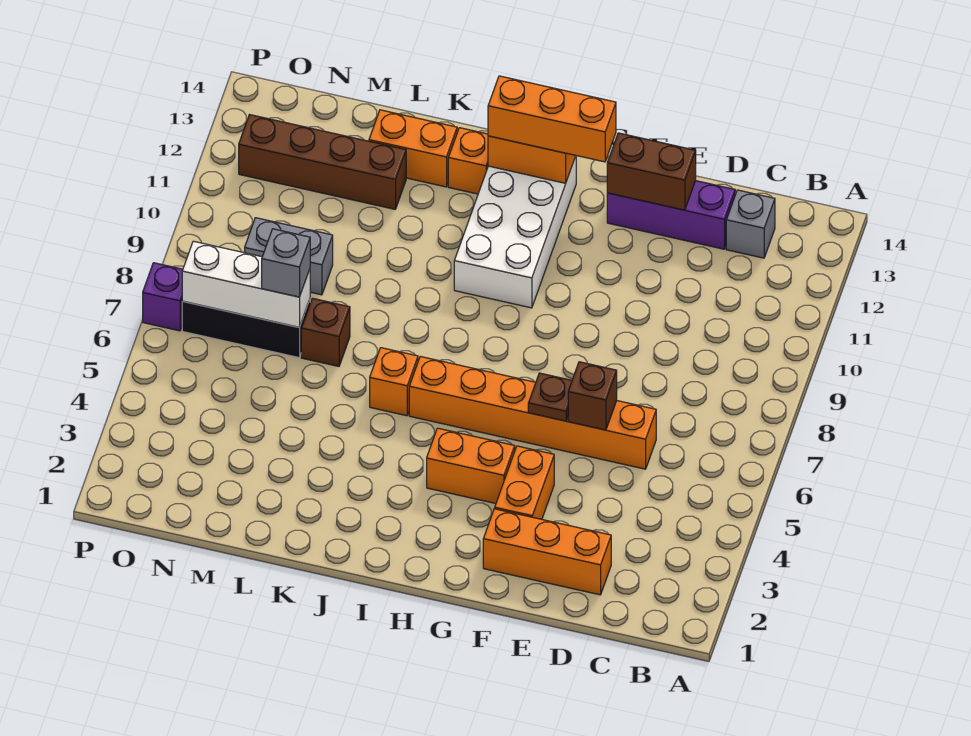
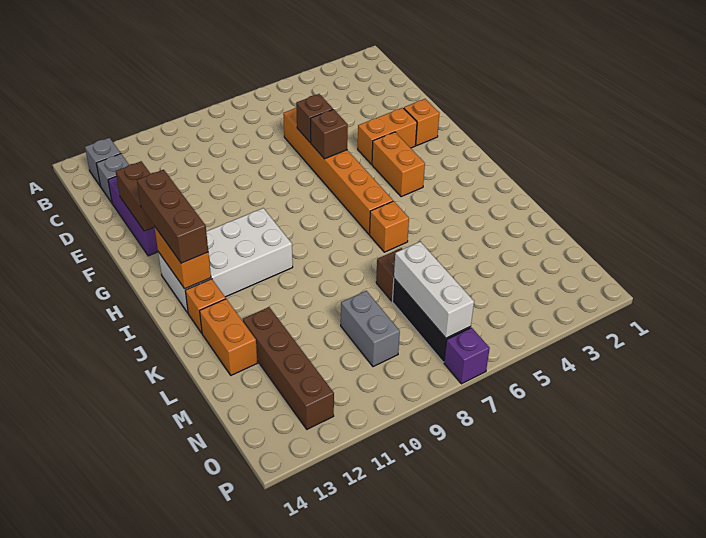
orange brick D2:F2 level 1 -> orange brick F2 level 1
brown plate F6 level 2 -> brown brick F6 level 2
orange brick G13:I13 level 3 -> brown brick G13:I13 level 3
grey brick M7 level 3 -> grey brick B13 level 1

